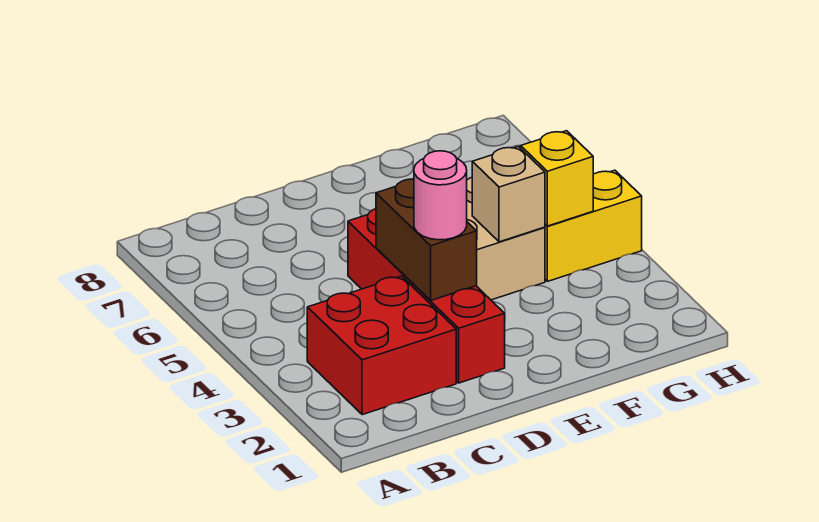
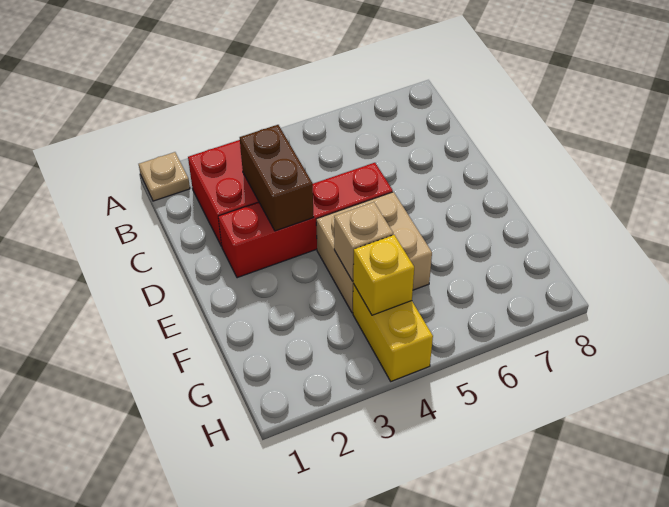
none -> tan plate A1 level 1
brown brick D3:D4 level 2 -> brown brick C3:D3 level 2
pink round brick D3 level 3 -> none

